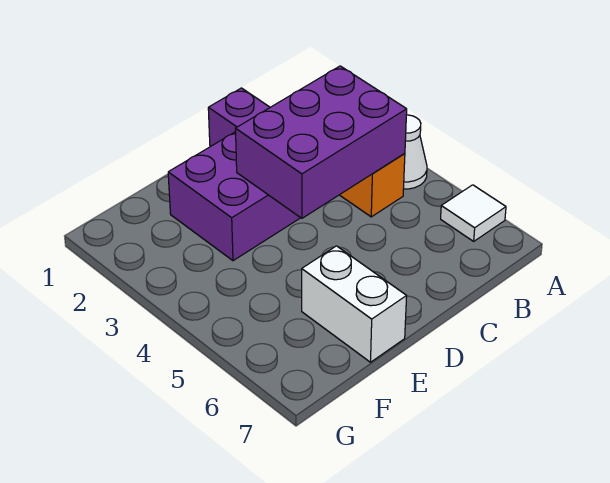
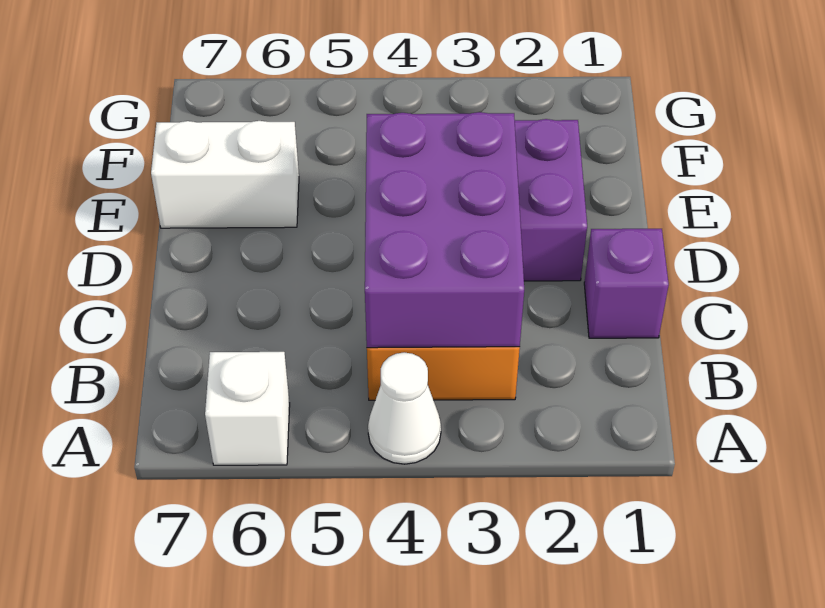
white tile A6 level 1 -> white brick A6 level 1

